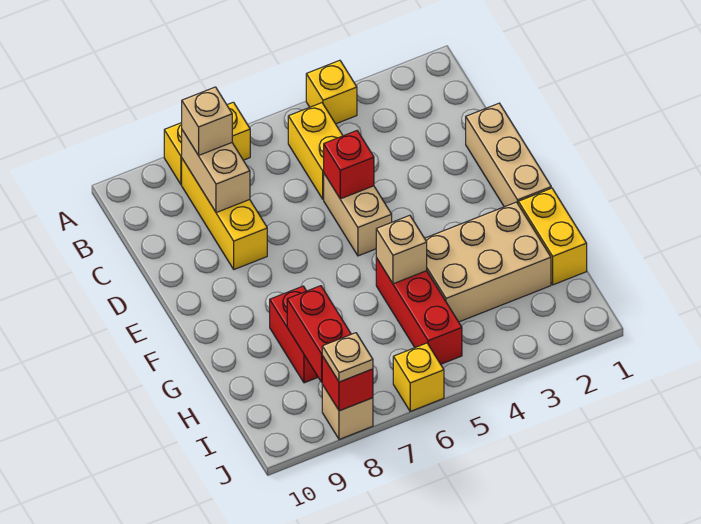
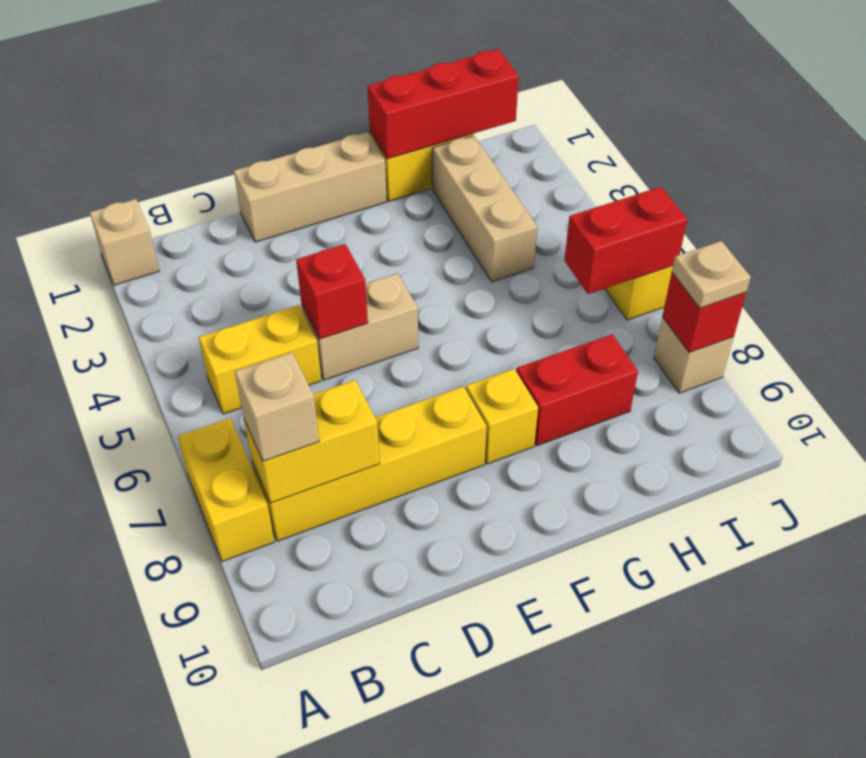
yellow brick A4 level 1 -> yellow brick F8 level 1
yellow brick B8:D8 level 1 -> yellow brick B8:E8 level 1
tan brick B8:C8 level 2 -> yellow brick B8:C8 level 2
tan brick G2:H4 level 1 -> tan brick H2:H4 level 1
red brick G5:I5 level 1 -> red brick G1:I1 level 2
tan brick G5 level 2 -> tan brick A1 level 1
red brick H8:I8 level 2 -> red brick I6:J6 level 2

